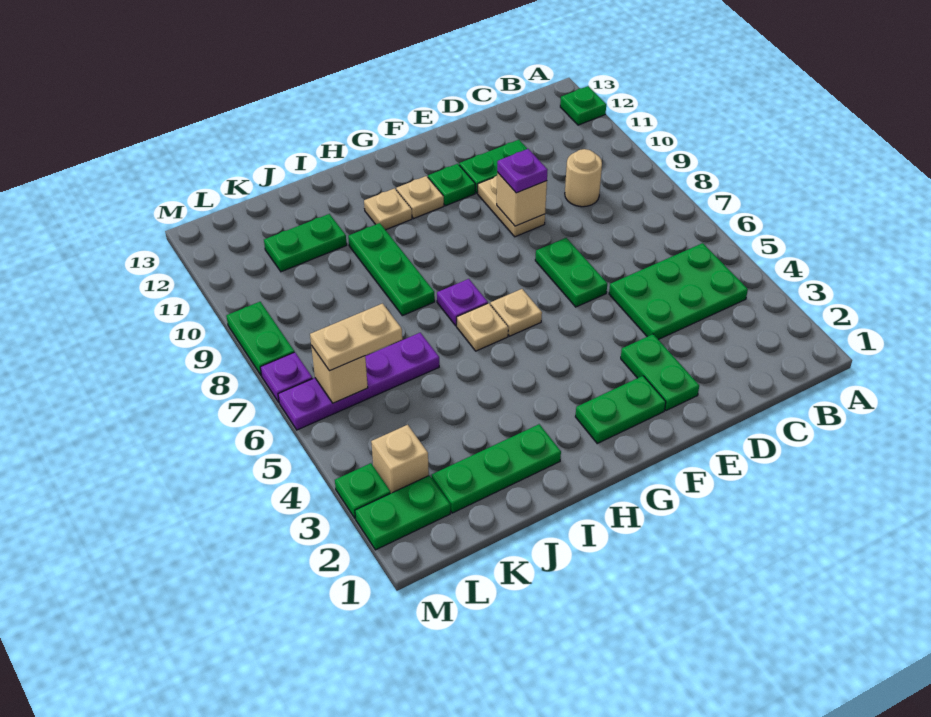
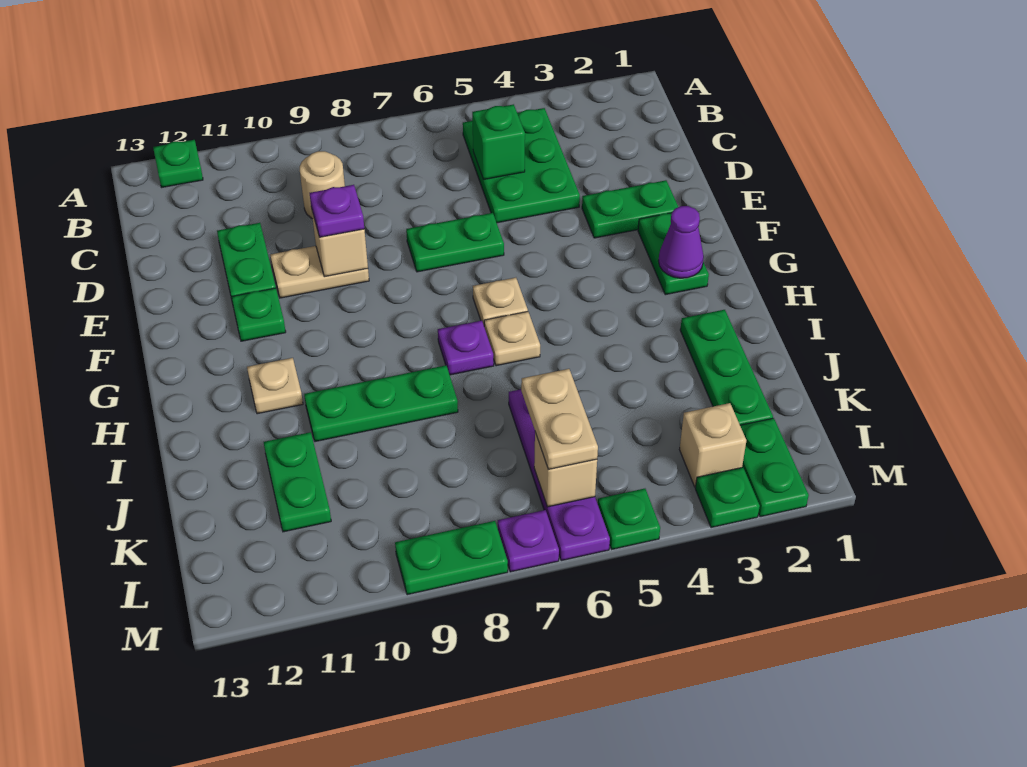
none -> green brick C5 level 2
none -> purple cone G2 level 2
tan plate G11 level 1 -> none
none -> green plate M5 level 1

